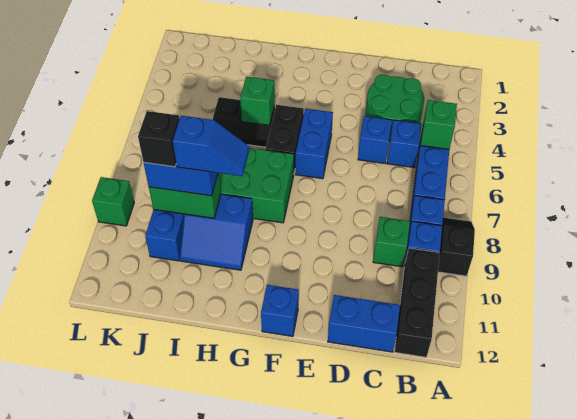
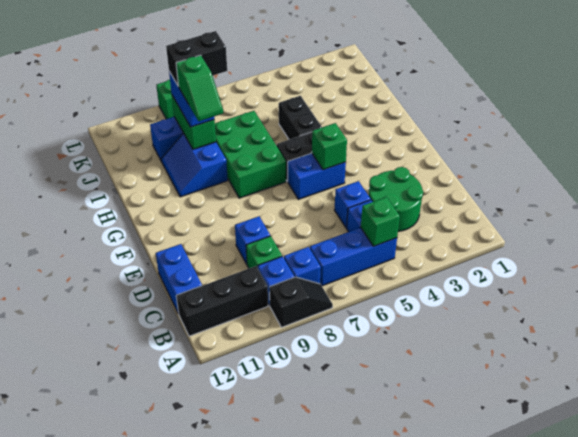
blue brick F12 level 1 -> blue brick D9 level 1
green brick H5 level 2 -> green brick F5 level 2
blue slope H9:I9 level 4 top I -> green slope H9:I9 level 4 top I
black brick J9 level 4 -> black brick J8:J9 level 4

